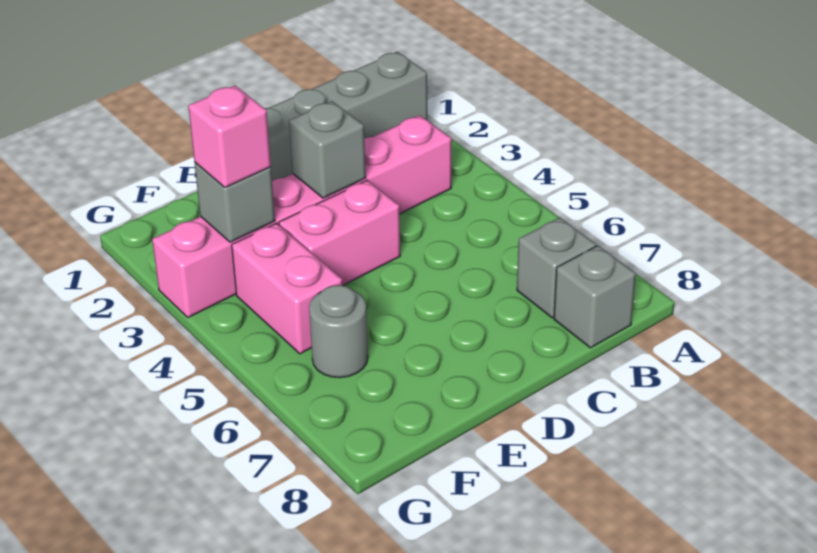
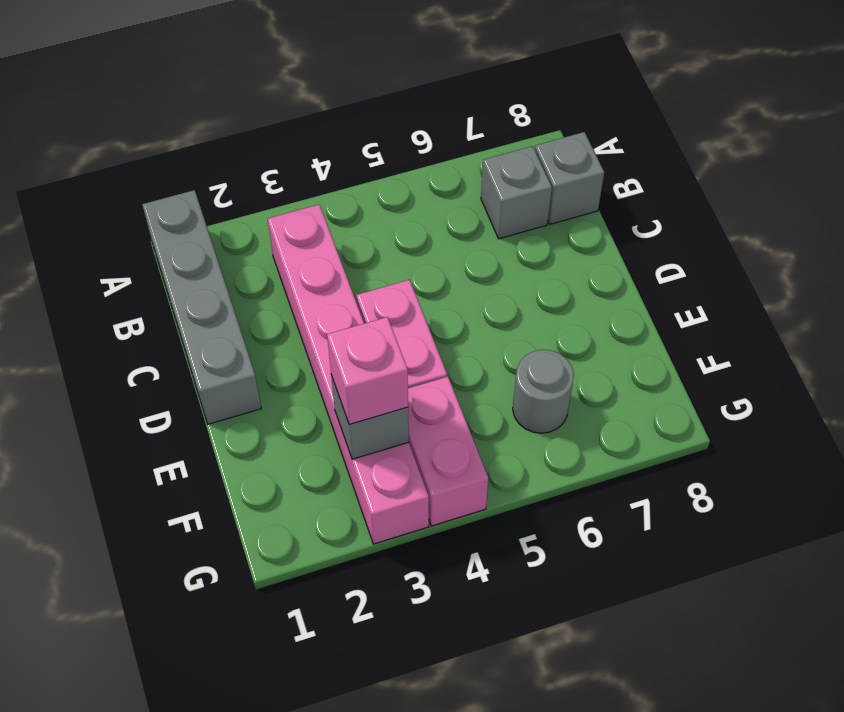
grey brick D3 level 2 -> none
pink brick F4:F5 level 1 -> pink brick F4:G4 level 1

